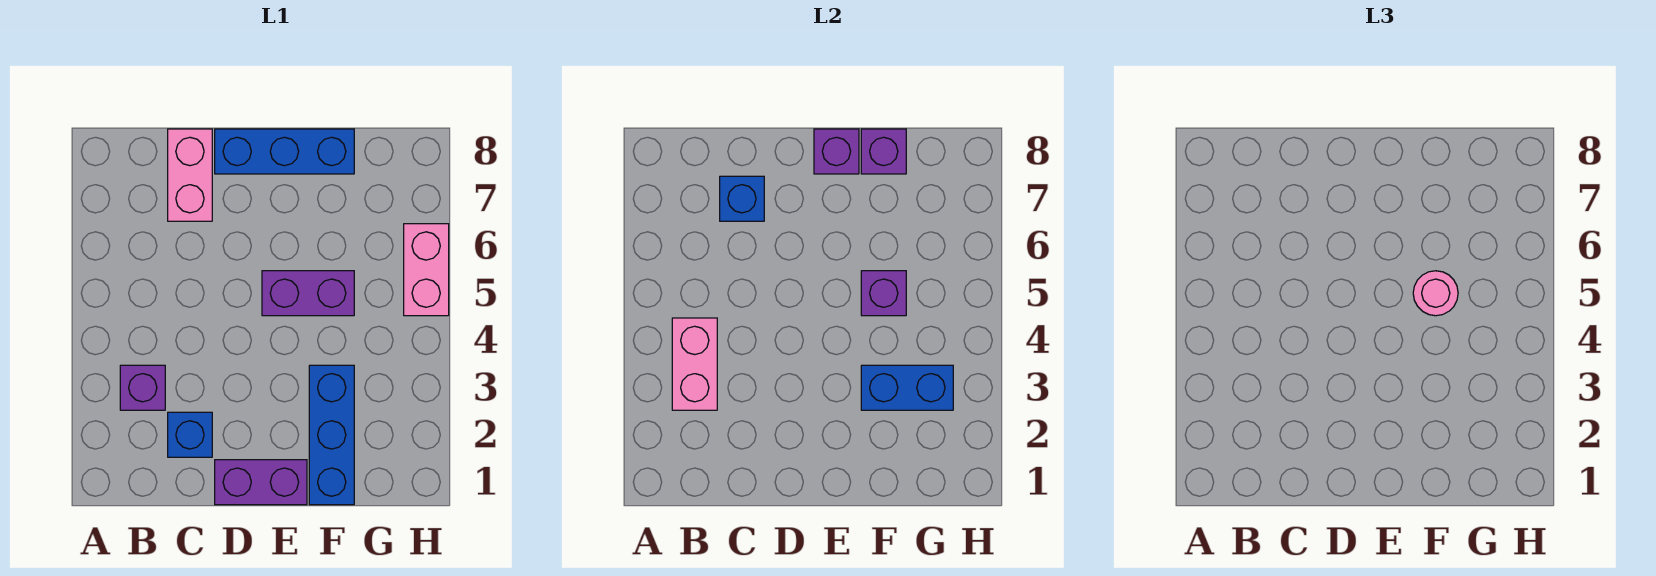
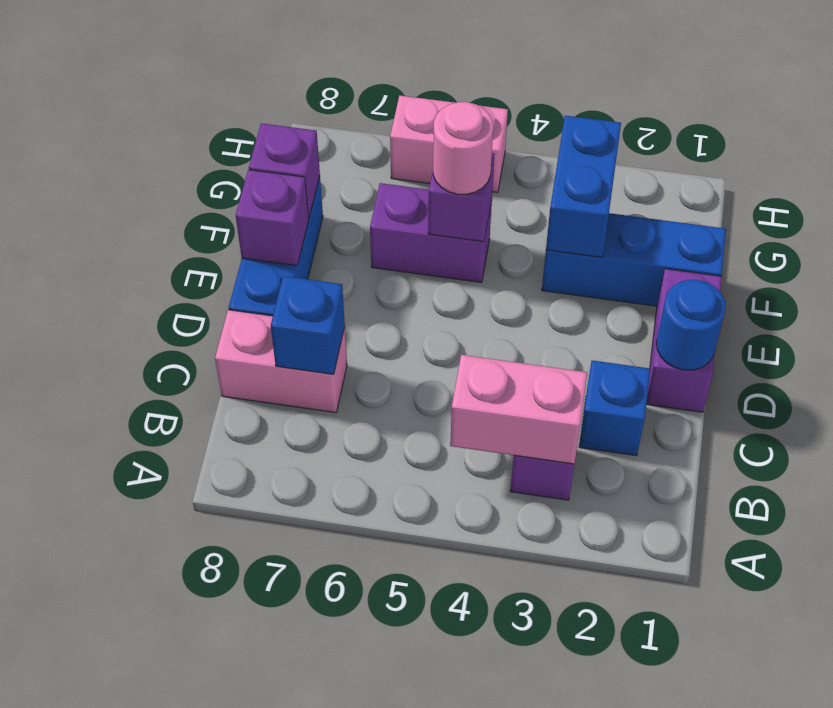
none -> blue round brick D1 level 2
purple brick E5:F5 level 1 -> purple brick F5:F6 level 1

